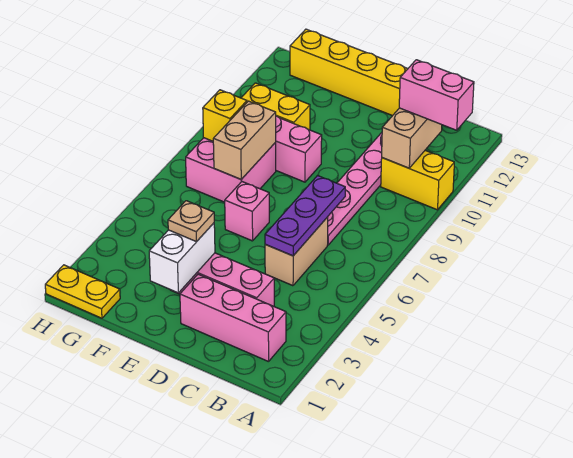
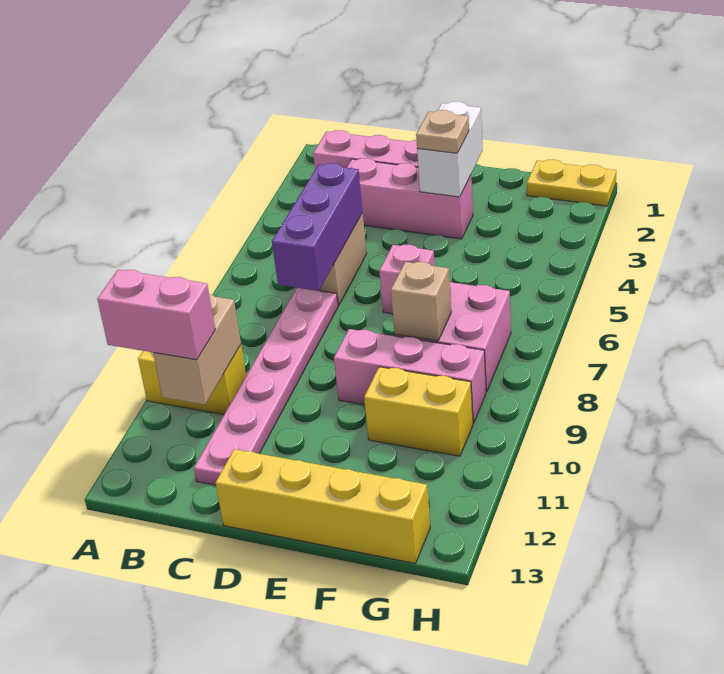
purple plate C5:C7 level 2 -> purple brick C5:C7 level 2
tan brick F7:F8 level 2 -> tan brick F8 level 2
yellow brick G8 level 2 -> none

